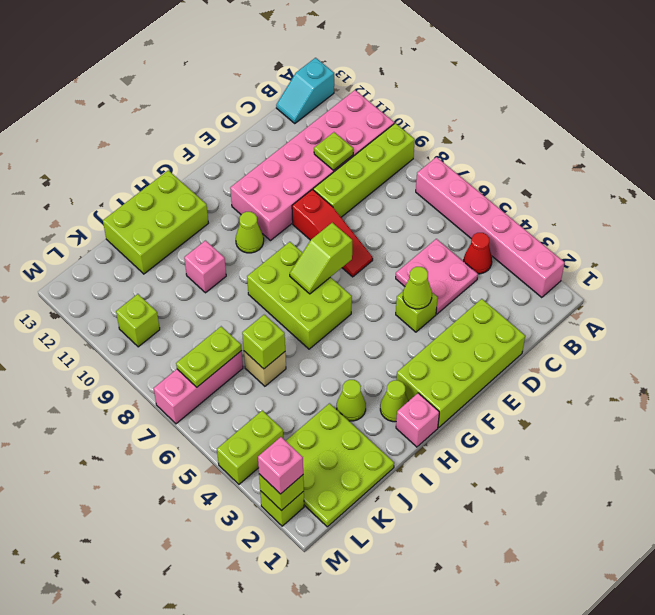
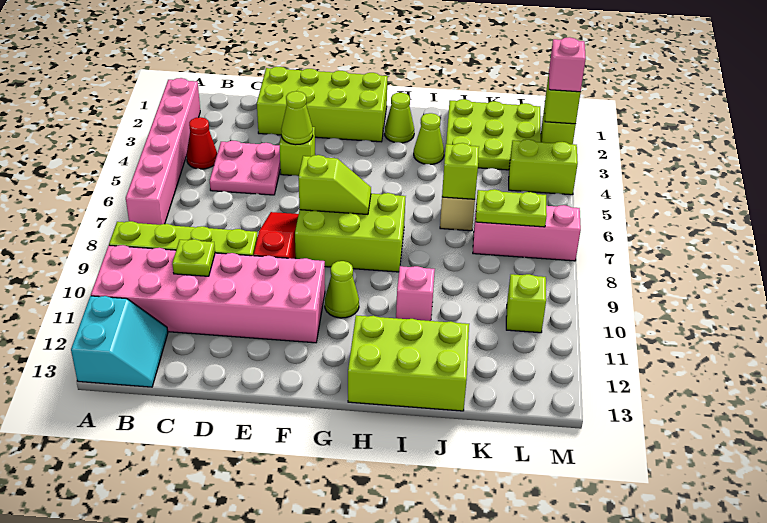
cyan slope A13:B13 level 1 top A -> cyan slope A12:B13 level 1 top A
lime brick G6:H8 level 1 -> lime brick F7:H8 level 1
pink brick H1 level 1 -> none

